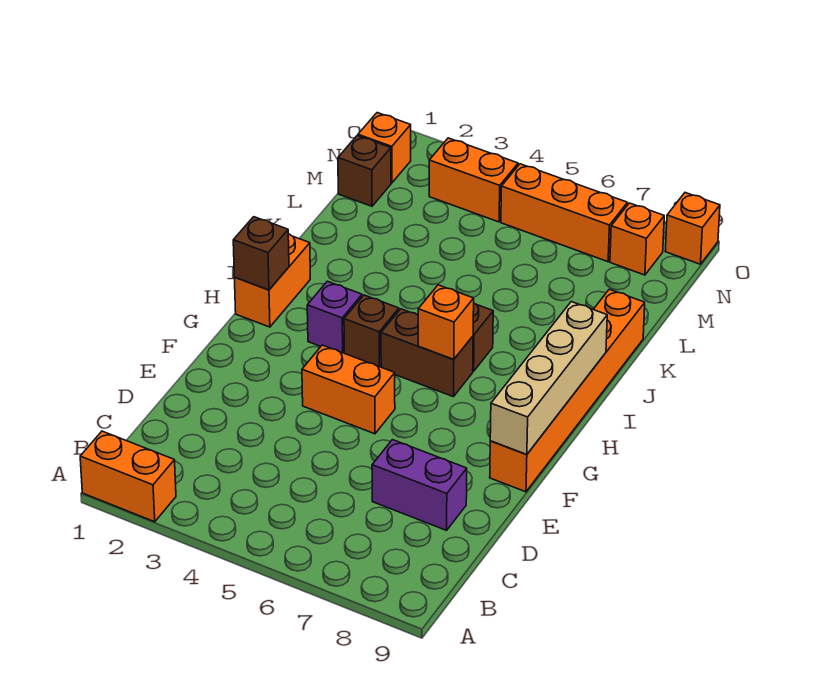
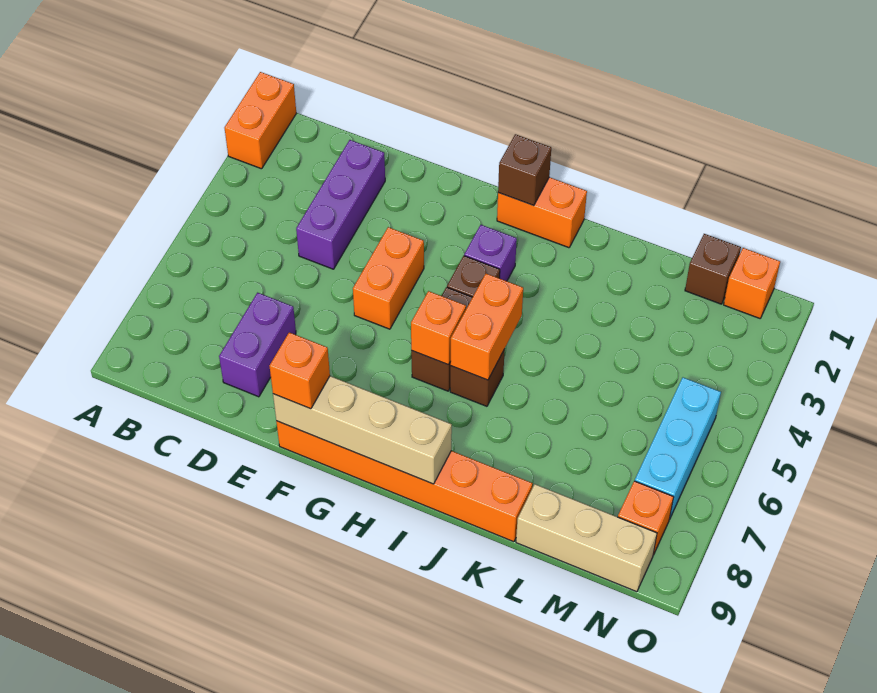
none -> purple brick D2:D4 level 1
none -> tan brick L9:N9 level 1
orange brick N3:N4 level 1 -> orange brick I5:I6 level 2
orange brick N5:N7 level 1 -> cyan brick N5:N7 level 1
orange brick O9 level 1 -> orange brick F9 level 3

